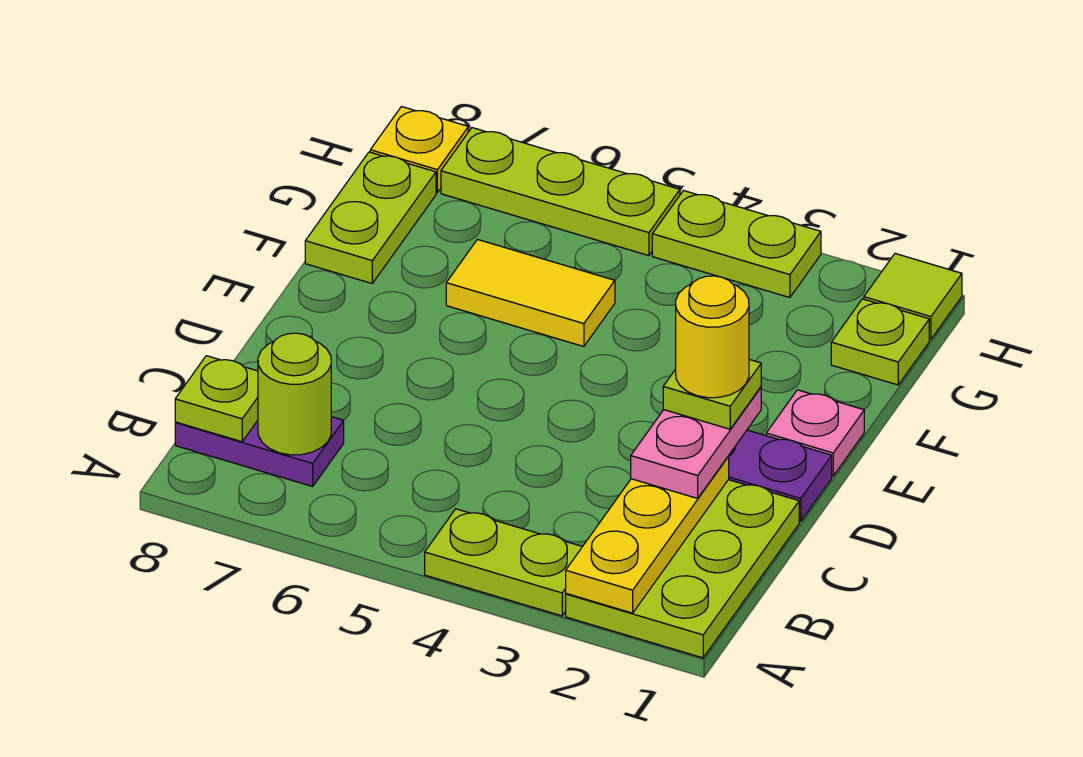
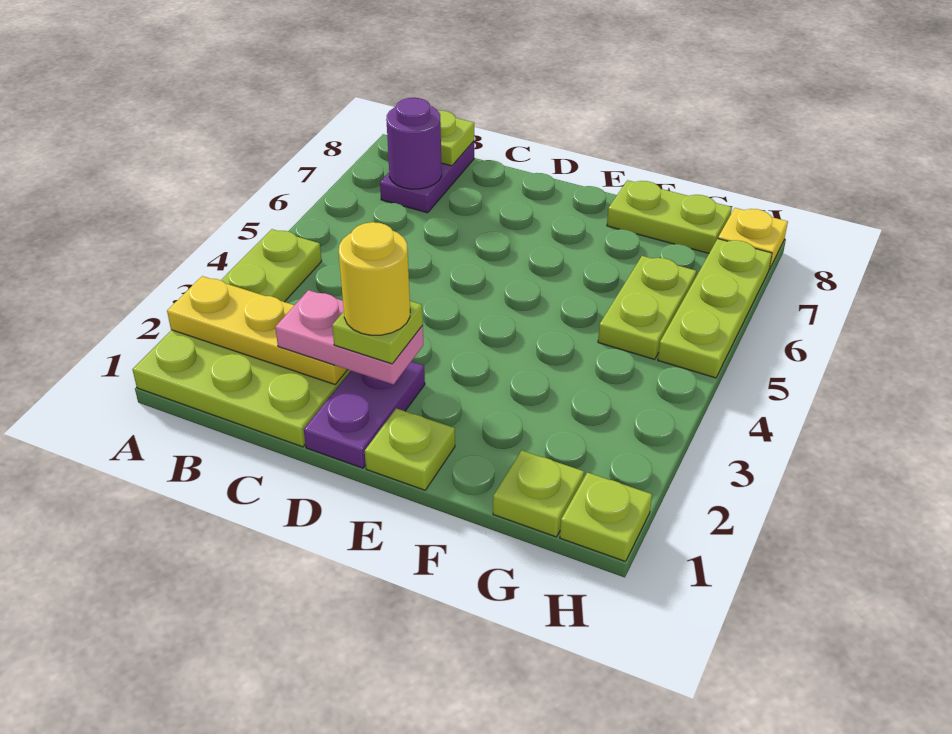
lime round brick B7 level 2 -> purple round brick B7 level 2
pink plate E1 level 1 -> lime plate E1 level 1
yellow tile F5:F6 level 1 -> none
lime tile H1 level 1 -> lime plate H1 level 1
lime plate H3:H4 level 1 -> lime plate G5:G6 level 1

